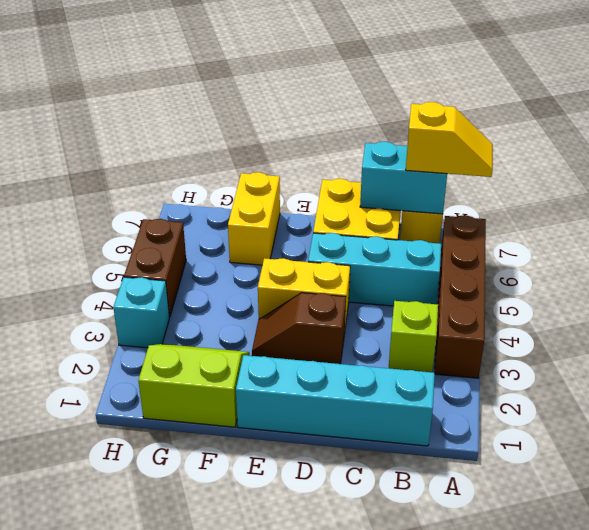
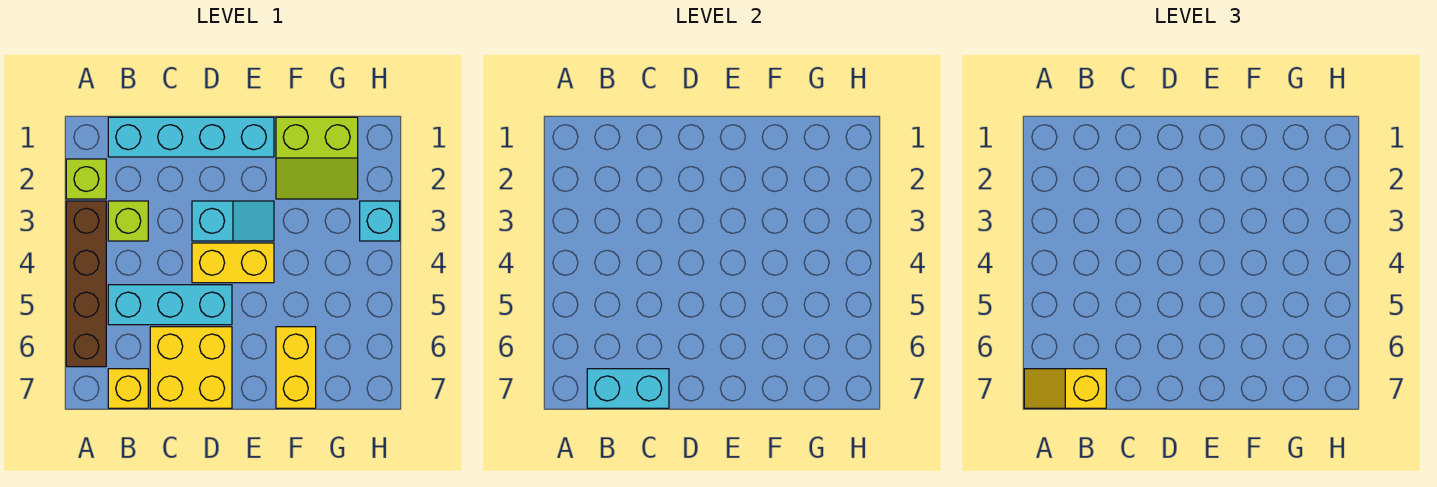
none -> lime brick A2 level 1
brown slope D3:E3 level 1 top D -> cyan slope D3:E3 level 1 top D
brown brick H4:H5 level 1 -> none

